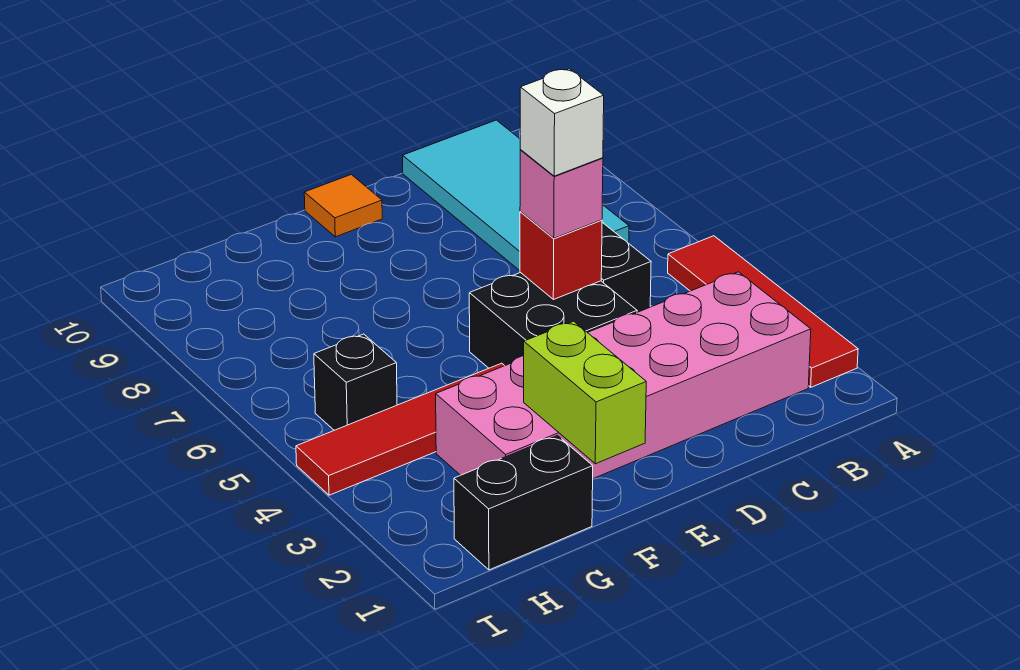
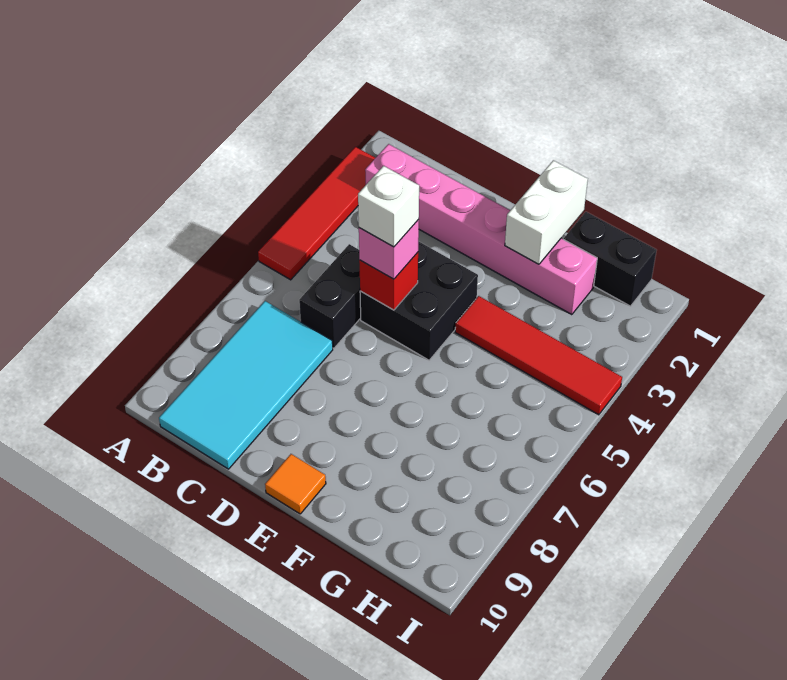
pink brick B2:G3 level 1 -> pink brick B2:G2 level 1
lime brick F1:F2 level 2 -> white brick F1:F2 level 2
black brick H5 level 1 -> none

